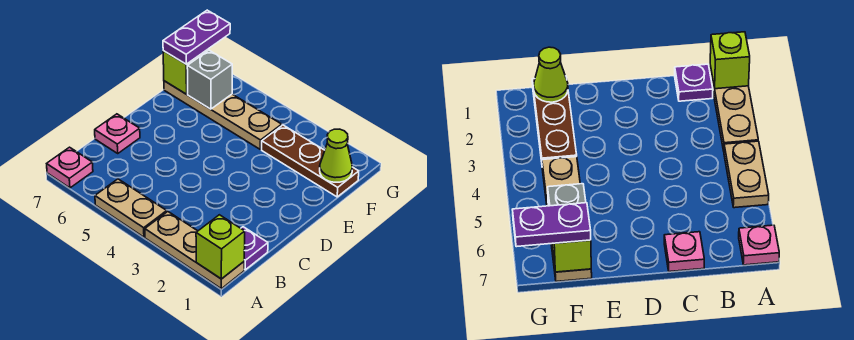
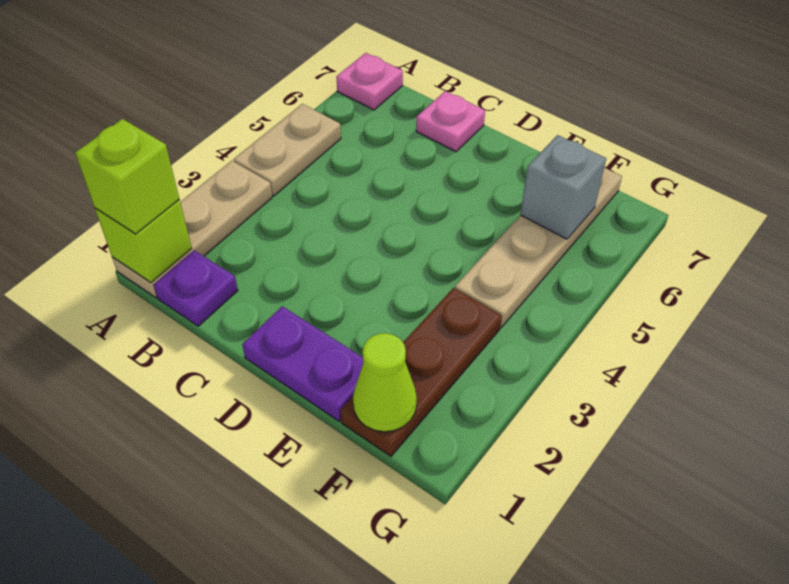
lime brick F7 level 2 -> lime brick A1 level 3
purple plate F7:G7 level 3 -> purple plate D1:E1 level 1

